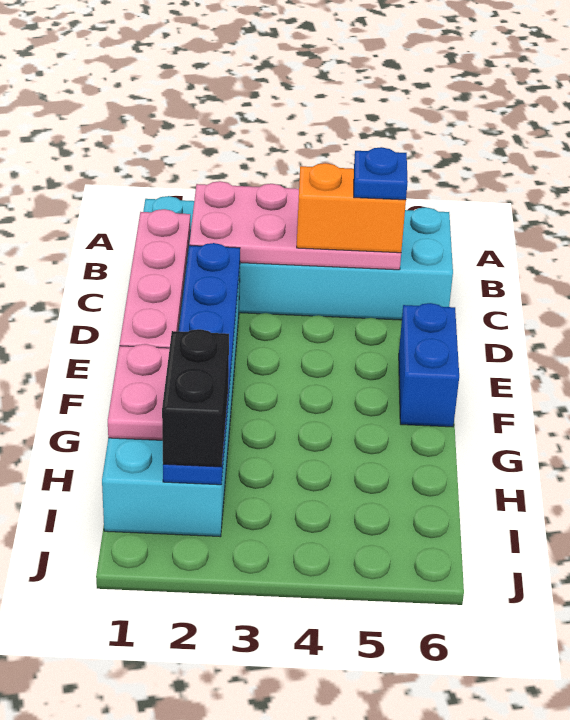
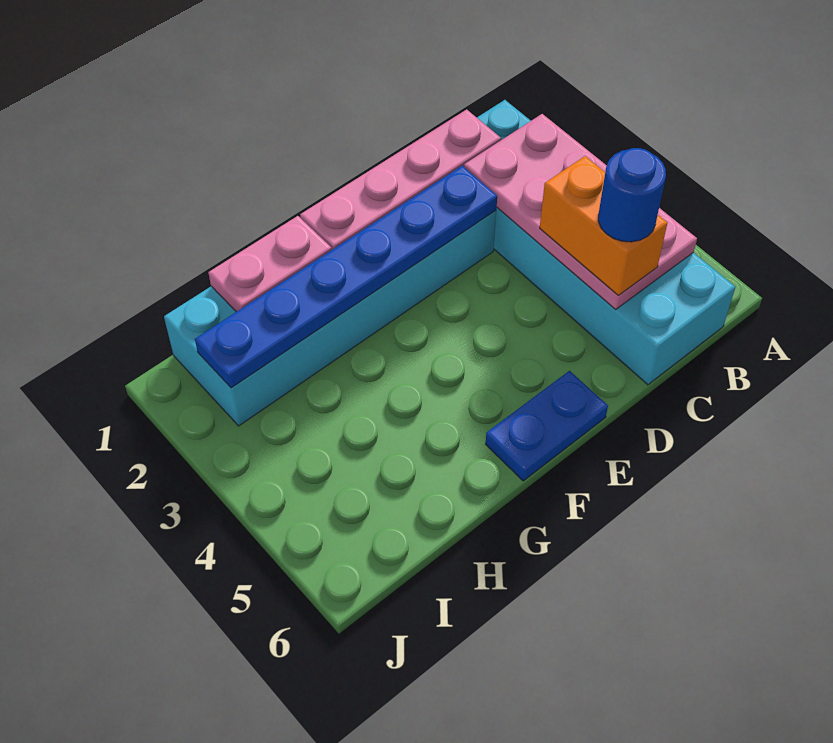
blue plate C5 level 4 -> blue round brick C5 level 4
blue brick E6:F6 level 1 -> blue plate E6:F6 level 1
black brick H2:I2 level 3 -> none

